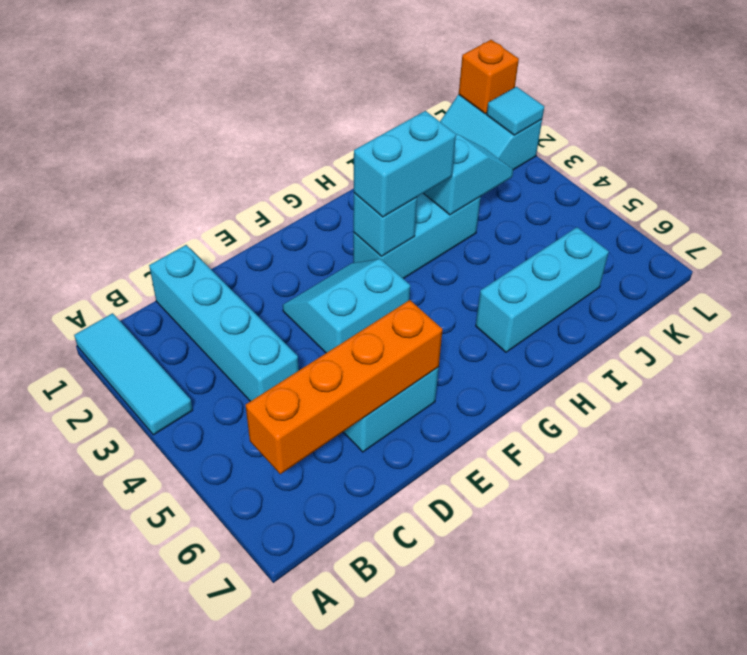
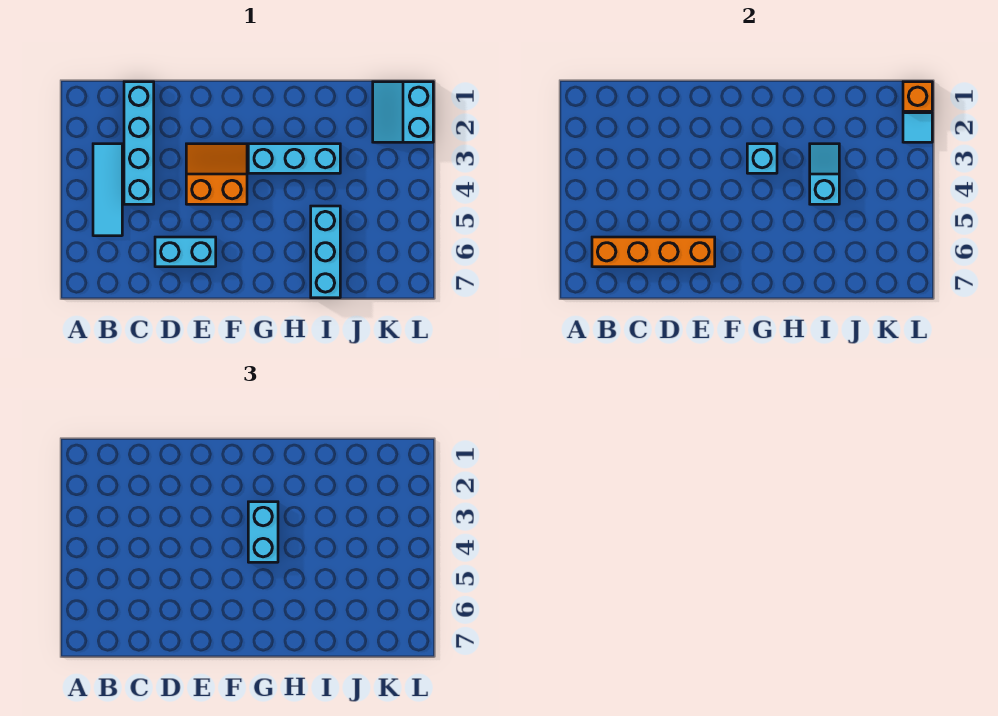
cyan tile A1:A3 level 1 -> cyan tile B3:B5 level 1
cyan slope E3:F4 level 1 top 4 -> orange slope E3:F4 level 1 top 4
cyan brick G3:H3 level 3 -> cyan brick G3:G4 level 3
cyan brick H6:J6 level 1 -> cyan brick I5:I7 level 1
cyan slope I3:J3 level 2 top I -> cyan slope I3:I4 level 2 top 4

